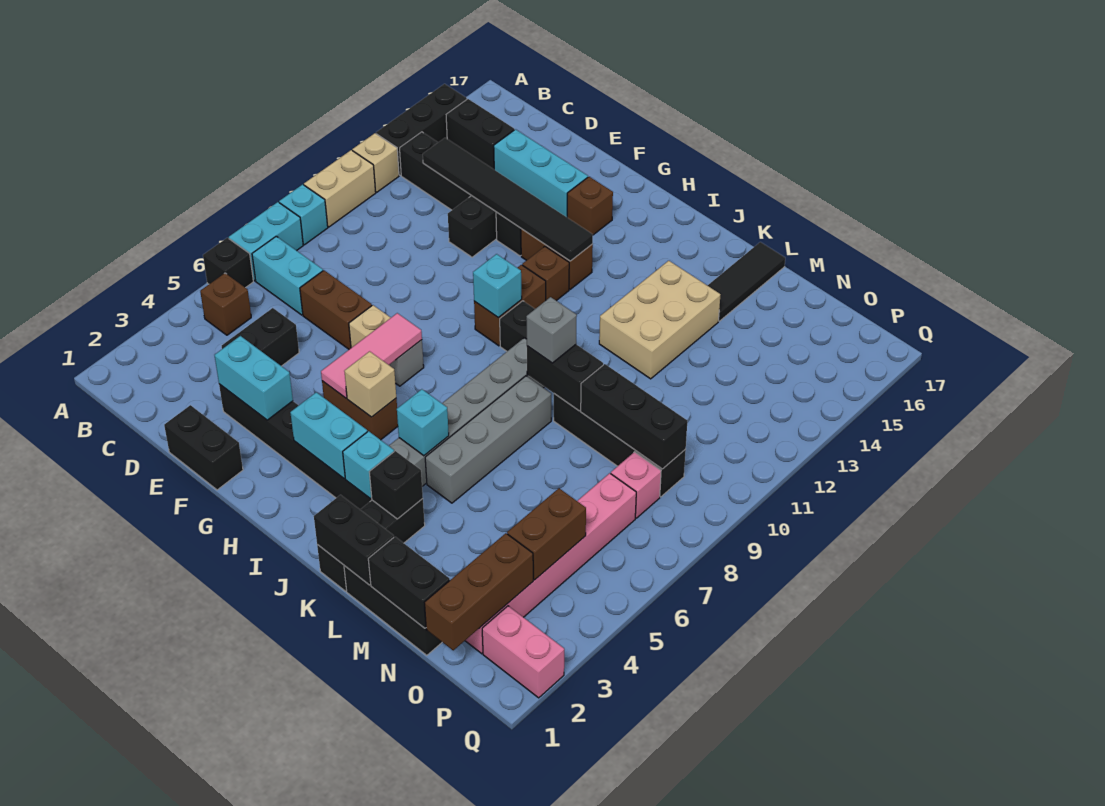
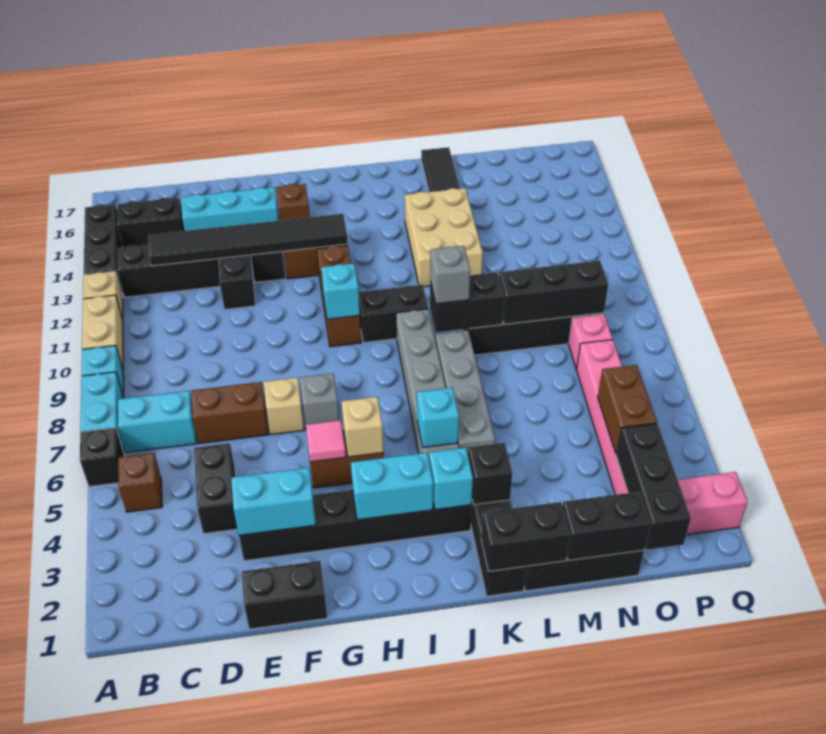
pink tile G5:G7 level 2 -> pink tile G5 level 2
brown brick O1:O3 level 2 -> black brick O1:O3 level 2

